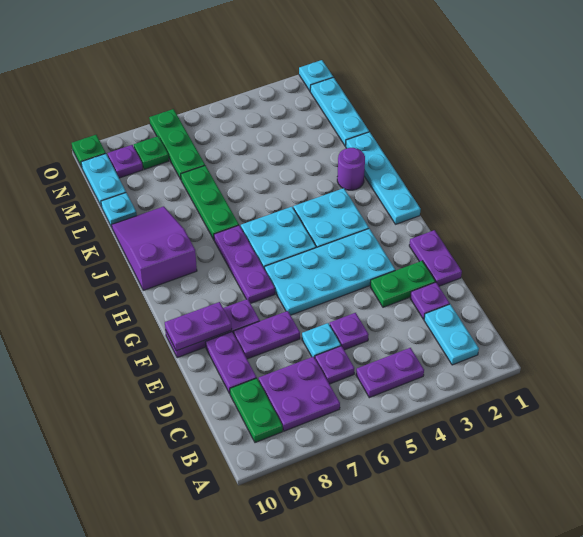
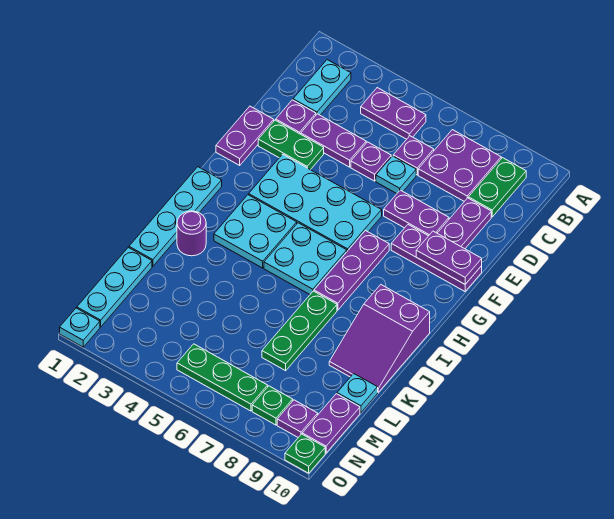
none -> purple plate D3:D4 level 1
green plate M7:O7 level 1 -> green plate N5:N7 level 1
cyan plate M10:N10 level 1 -> purple plate M10:N10 level 1

